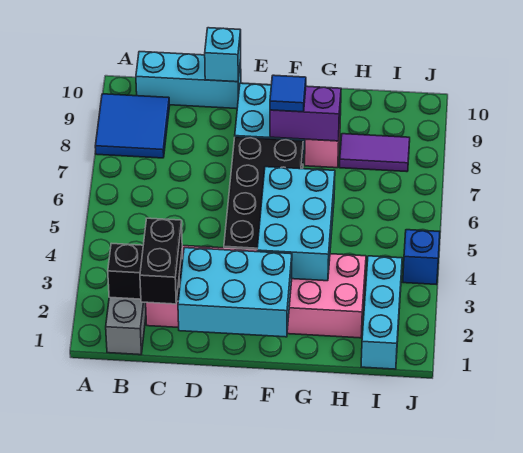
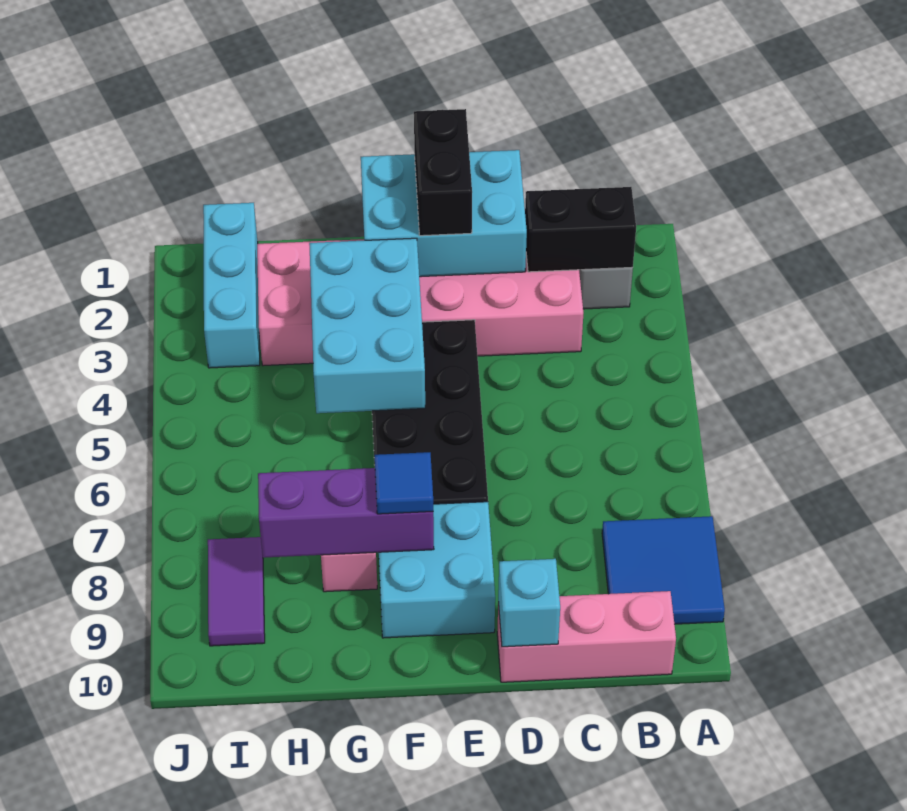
cyan brick B10:D10 level 1 -> pink brick B10:D10 level 1
black brick C1:C2 level 3 -> black brick E1:E2 level 3
purple brick F8:G8 level 2 -> purple brick F8:H8 level 2
purple tile H8:I8 level 1 -> purple tile I8:I9 level 1
blue brick J4 level 1 -> none

